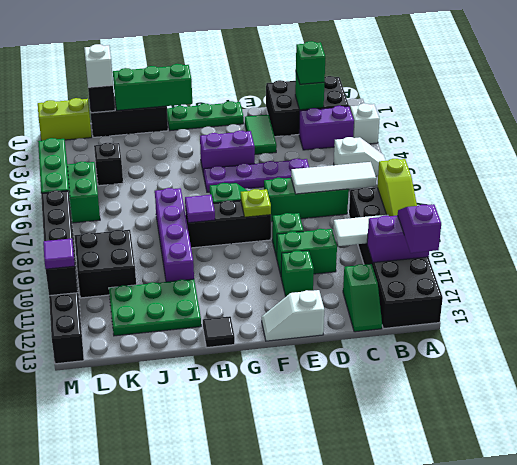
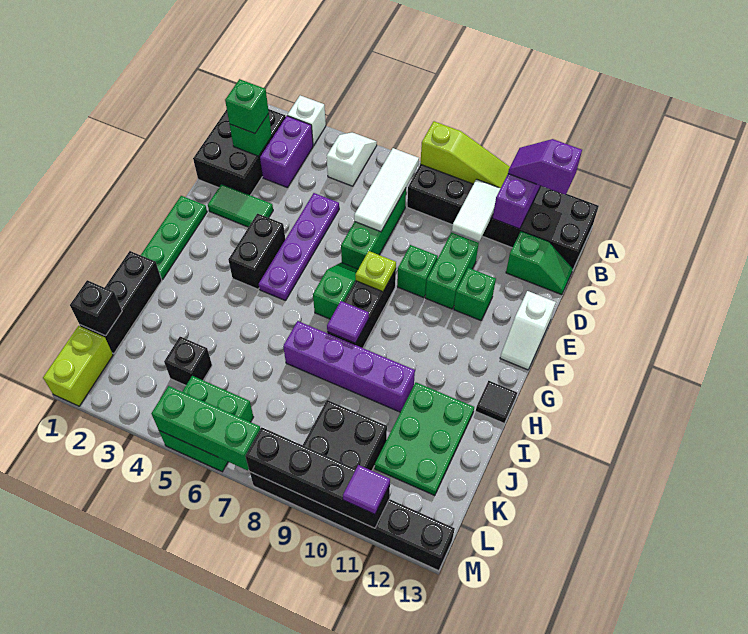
purple brick F4:G4 level 1 -> black brick F4:G4 level 1
green brick H1:J1 level 2 -> none
white brick K1 level 3 -> none

